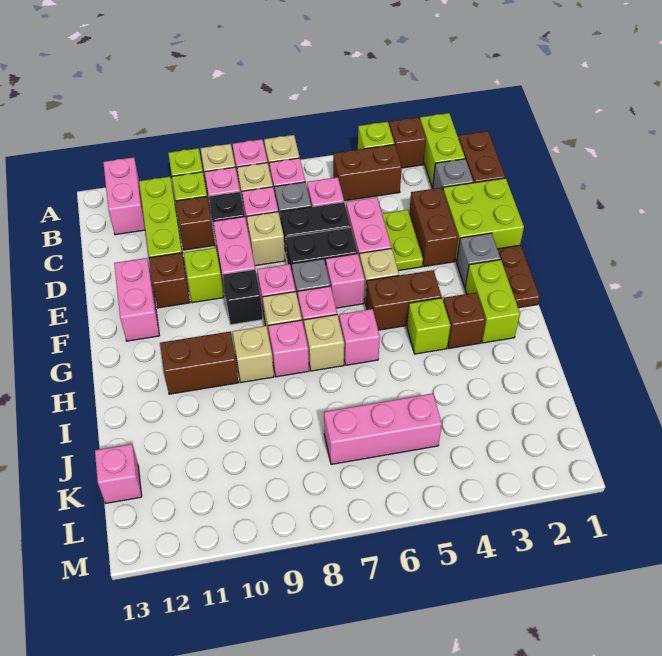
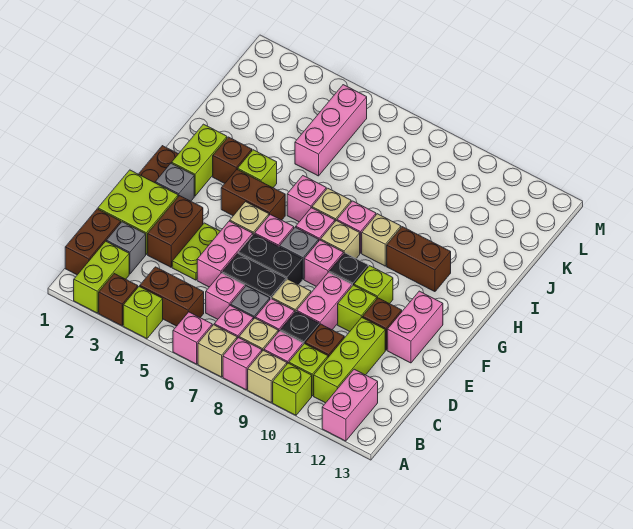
none -> lime brick F10 level 1
pink brick K5:K7 level 1 -> pink brick J5:L5 level 1
pink brick K13 level 1 -> pink brick A6 level 1

